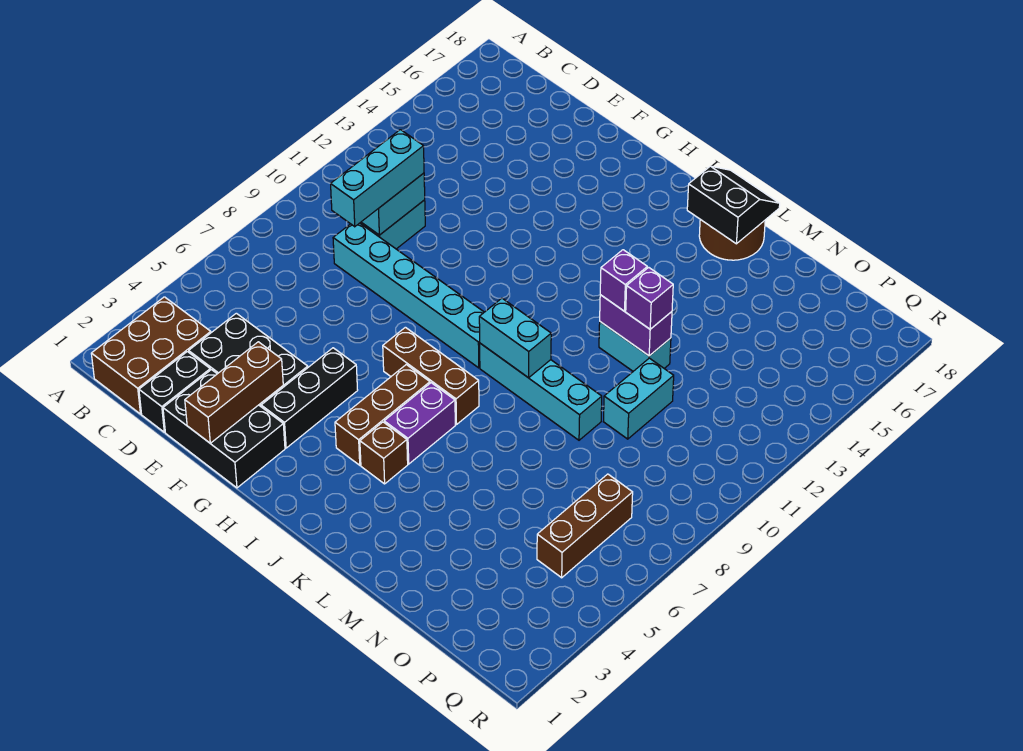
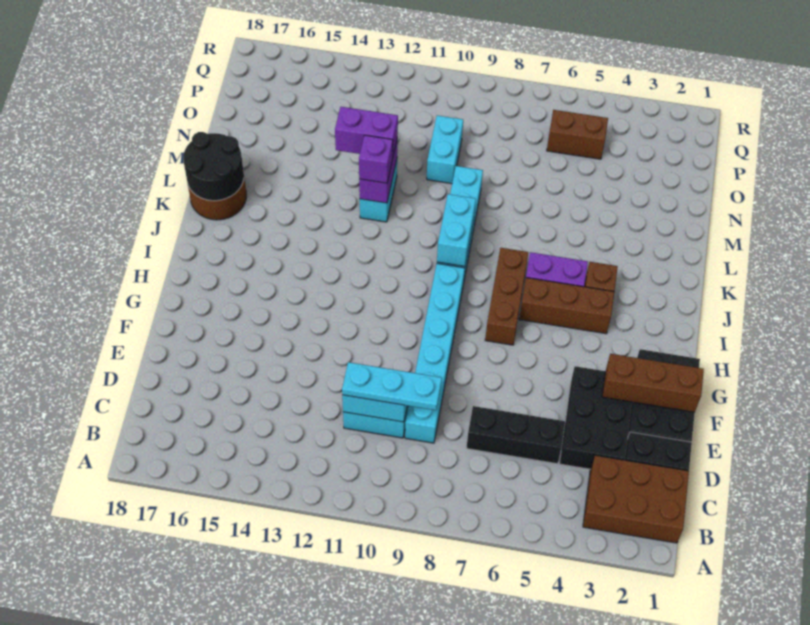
cyan brick D9:D11 level 3 -> cyan plate D9:D11 level 3
black brick G3:G5 level 1 -> black brick D5:D7 level 1
black slope K17:L18 level 2 top 17 -> black round brick K17:L18 level 2
purple brick M12 level 3 -> purple brick M12:M13 level 3
cyan brick N10:N11 level 1 -> cyan brick N10:O10 level 1
brown brick P5:P7 level 1 -> brown brick P5:P6 level 1

